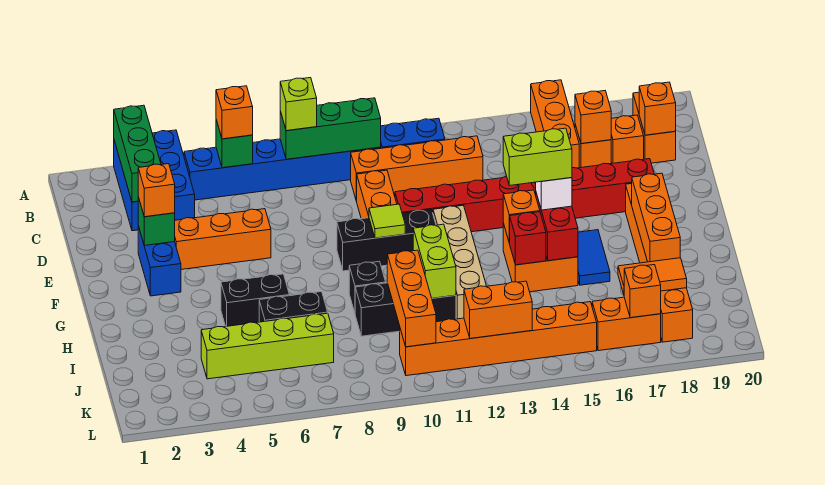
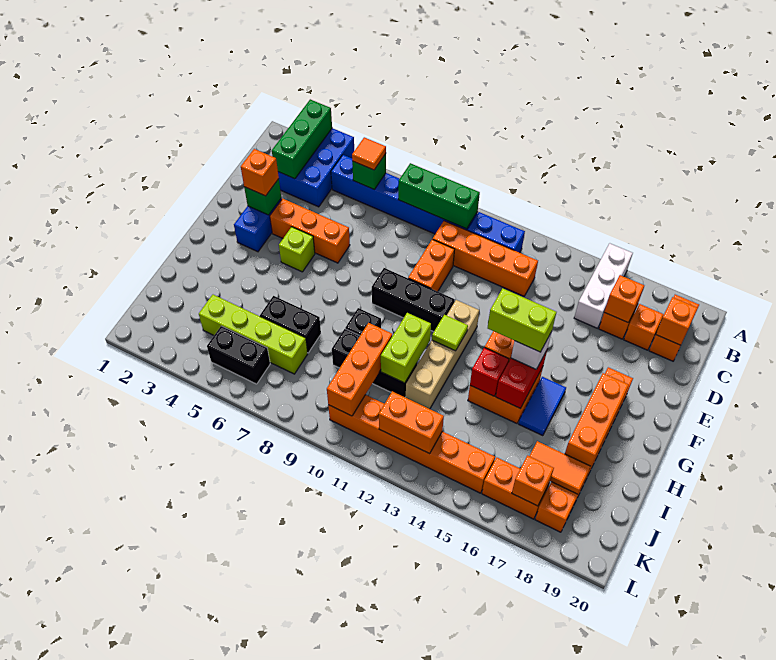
orange brick A16:C16 level 1 -> white brick A16:C16 level 1
orange brick B6 level 3 -> orange tile B6 level 3
lime brick B8 level 3 -> lime brick F5 level 1
red brick E11:E18 level 1 -> none
lime tile F10 level 2 -> lime tile G12 level 2
black brick H5:H6 level 1 -> black brick K5:K6 level 1

